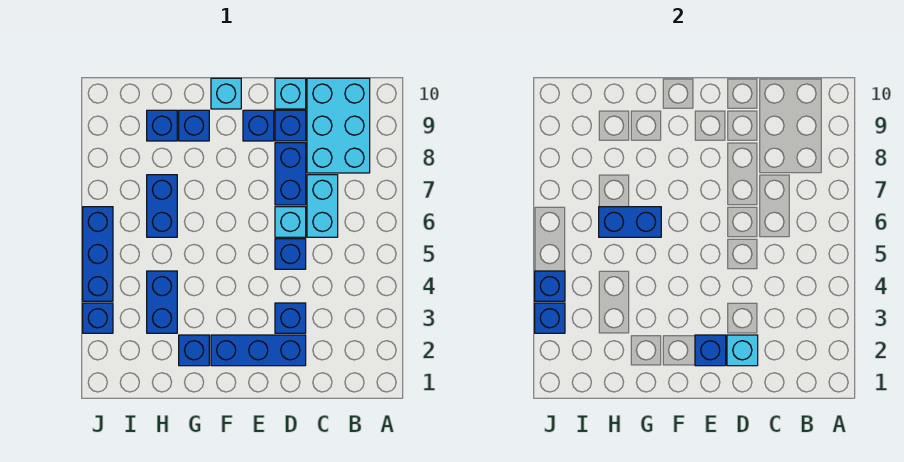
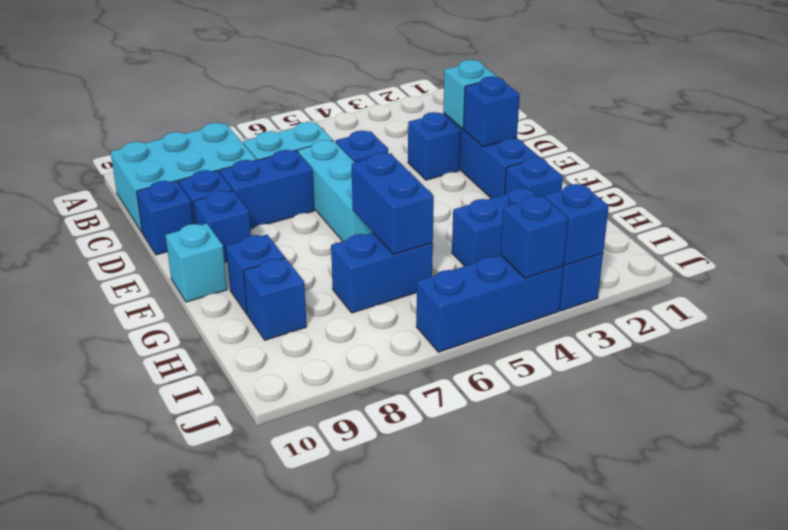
cyan brick D6 level 1 -> cyan brick D6:F6 level 1
cyan brick D10 level 1 -> blue brick D10 level 1

